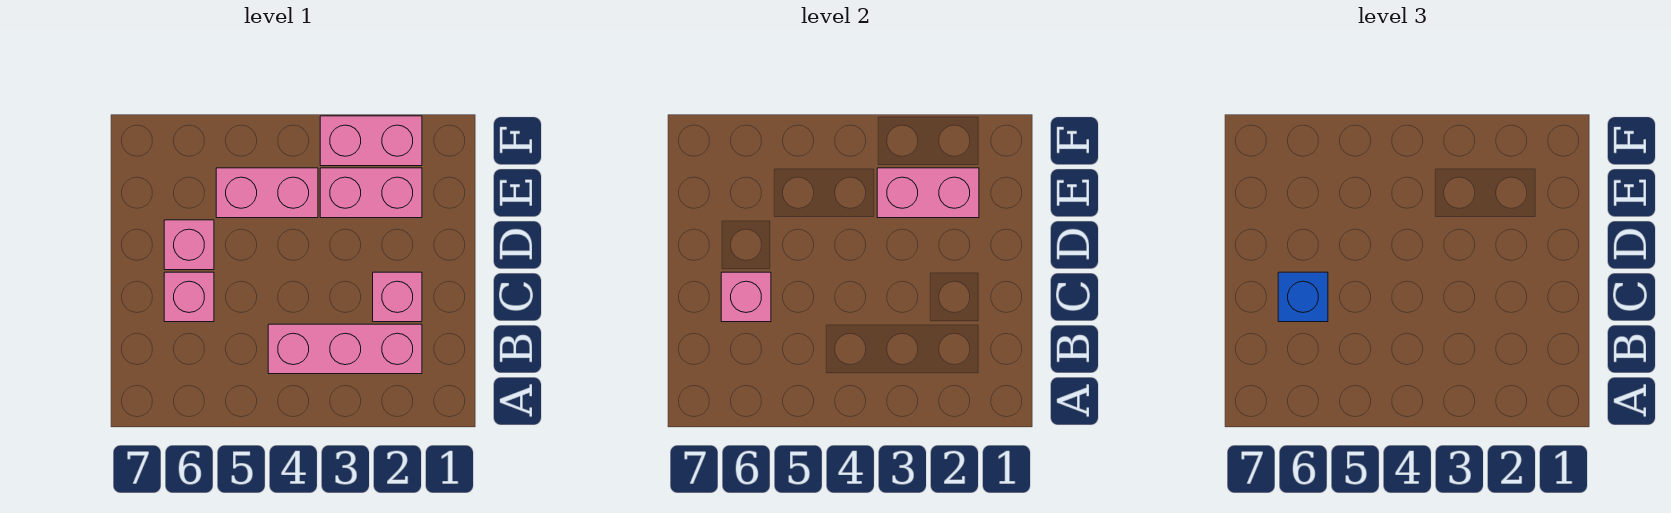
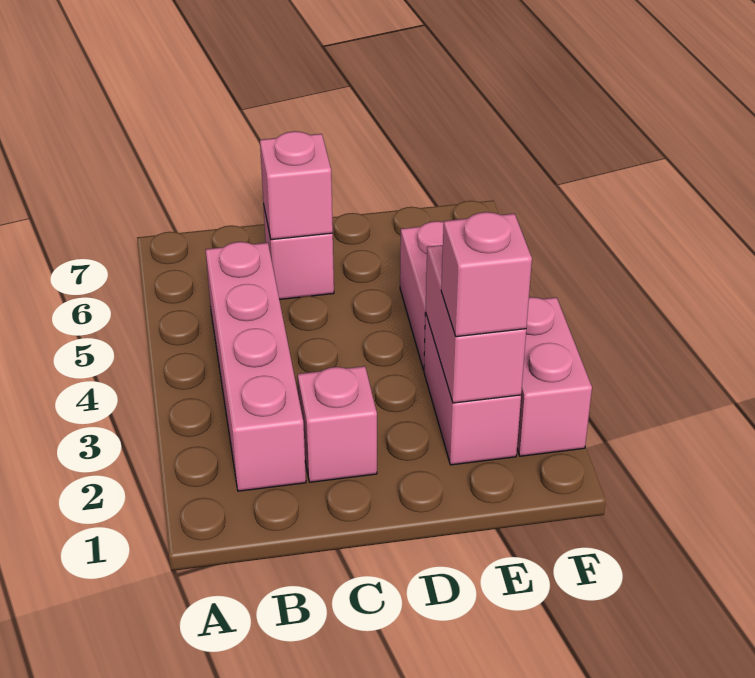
pink brick B2:B4 level 1 -> pink brick B2:B5 level 1
blue brick C6 level 3 -> none
pink brick D6 level 1 -> pink brick E2 level 3

